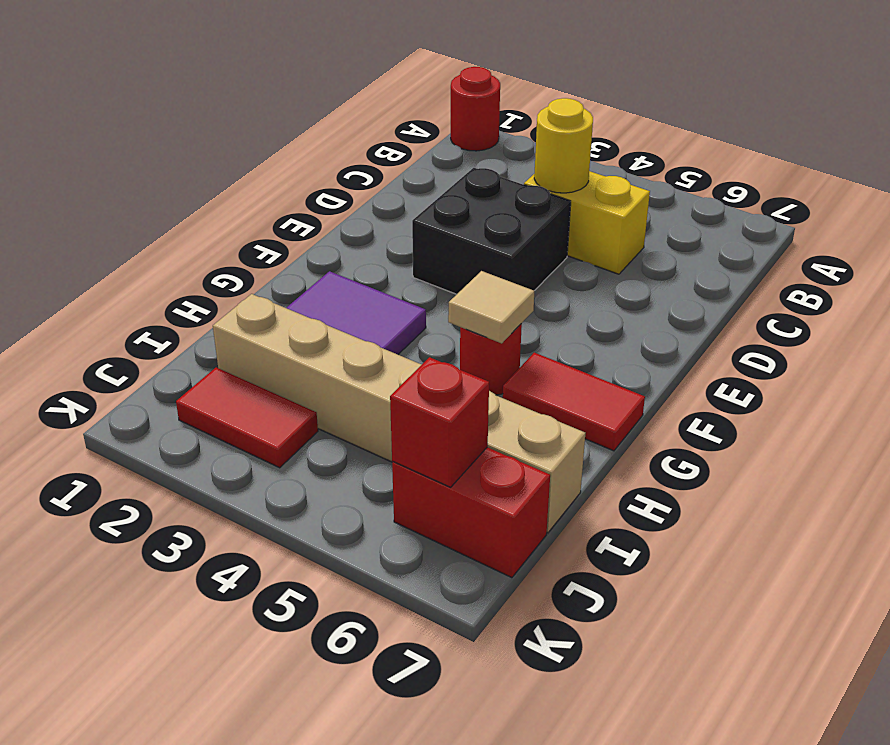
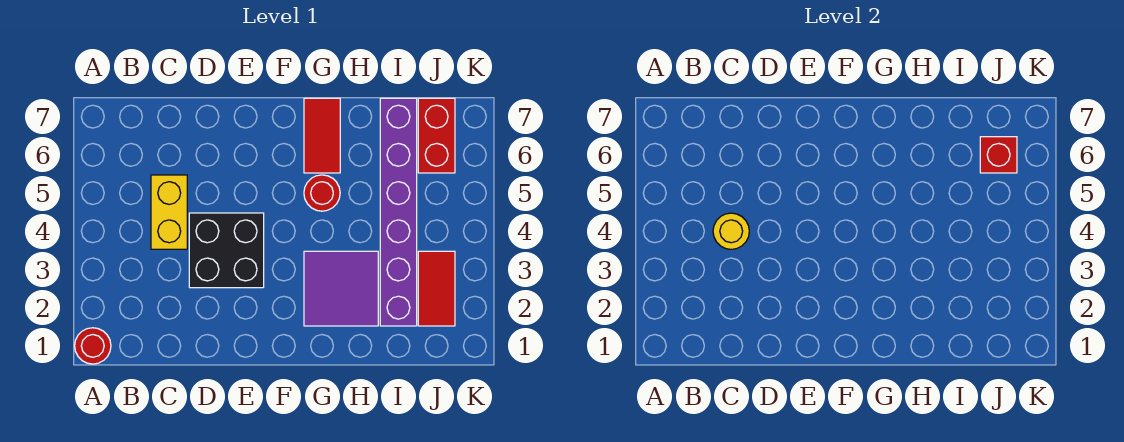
tan tile G5 level 2 -> none
tan brick I2:I7 level 1 -> purple brick I2:I7 level 1

